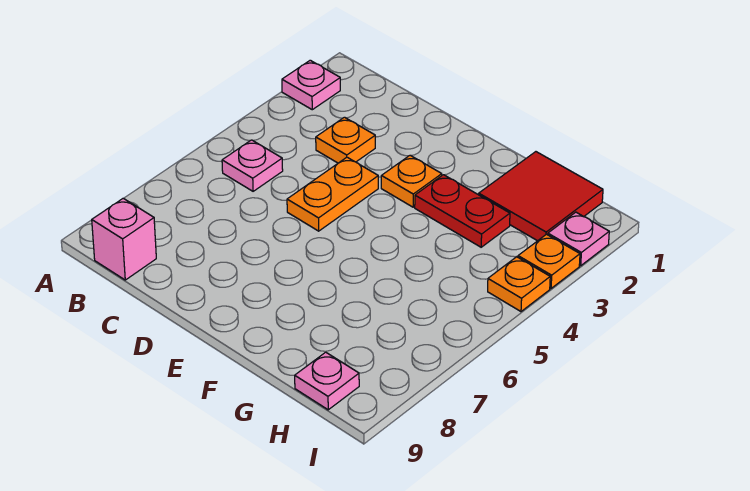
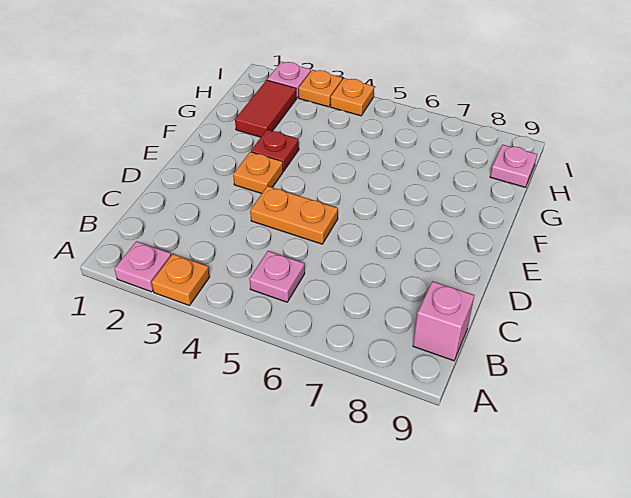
orange plate C3 level 1 -> orange plate A3 level 1
red plate F3:G3 level 1 -> red plate F3 level 1
red tile G1:H2 level 1 -> red tile G2:H2 level 1

